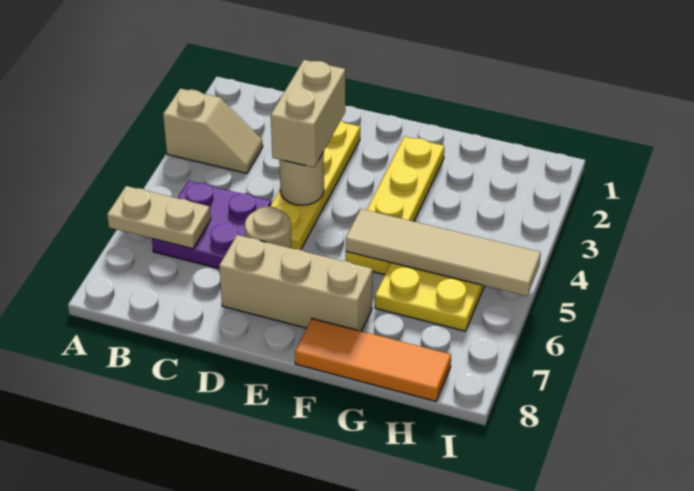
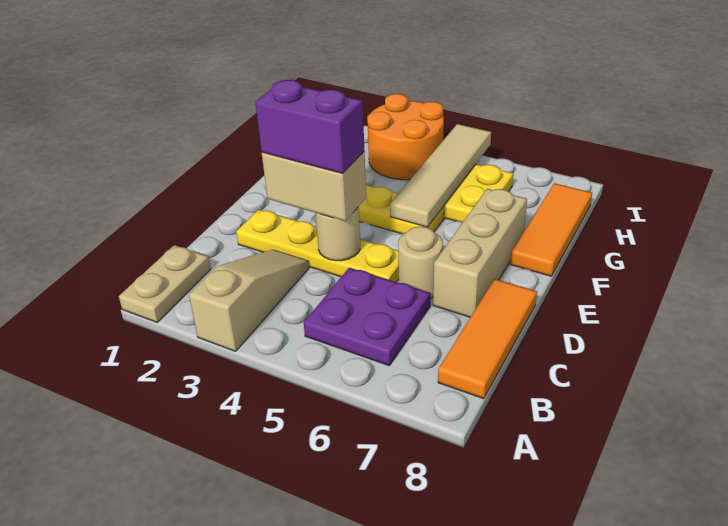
tan slope A3:B3 level 1 top A -> tan slope A3:C3 level 1 top A
tan plate A6:B6 level 2 -> tan plate A1:B1 level 1
none -> orange tile B8:D8 level 1
none -> purple brick D3:D4 level 4
none -> orange round brick H3:I4 level 1

